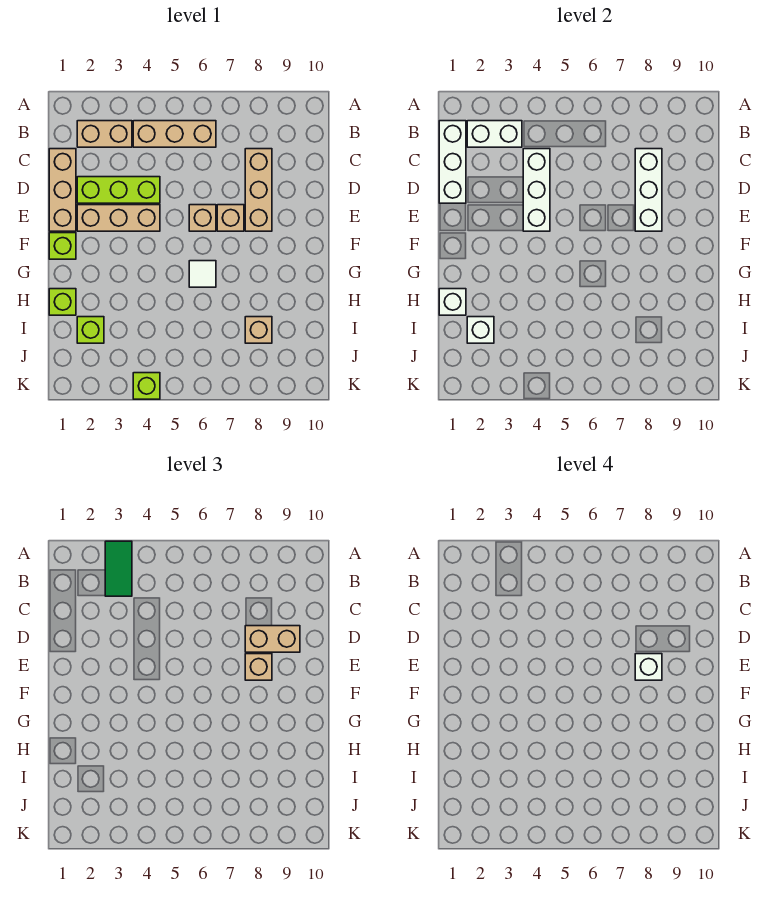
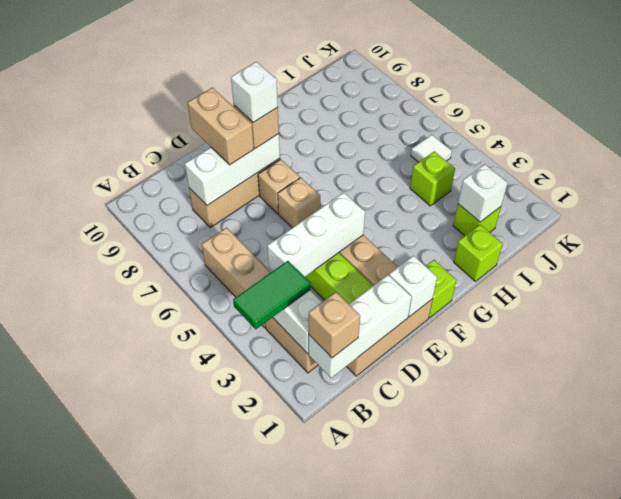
white tile G6 level 1 -> white tile J5 level 1
white brick H1 level 2 -> white brick E1 level 2
tan brick I8 level 1 -> tan brick B1 level 3
lime brick K4 level 1 -> lime brick I4 level 1

